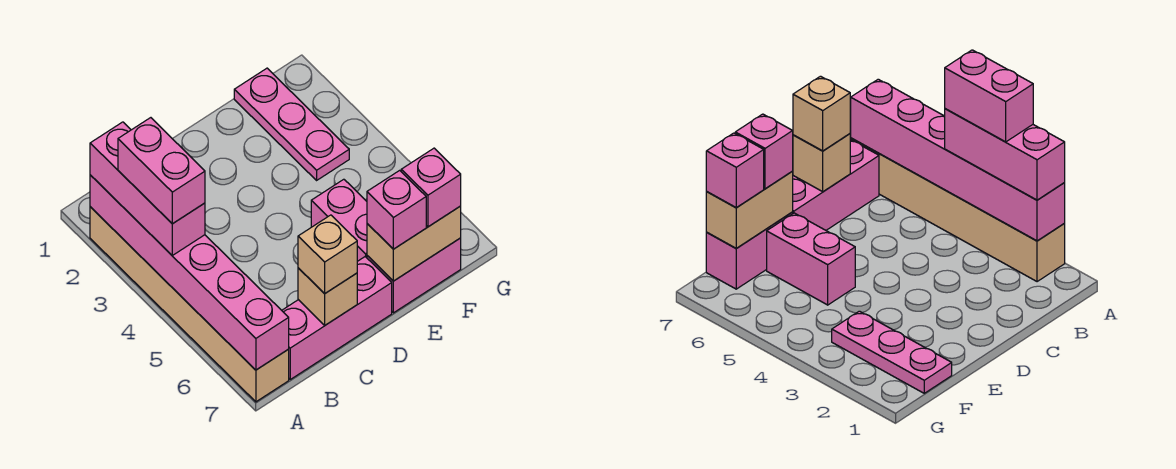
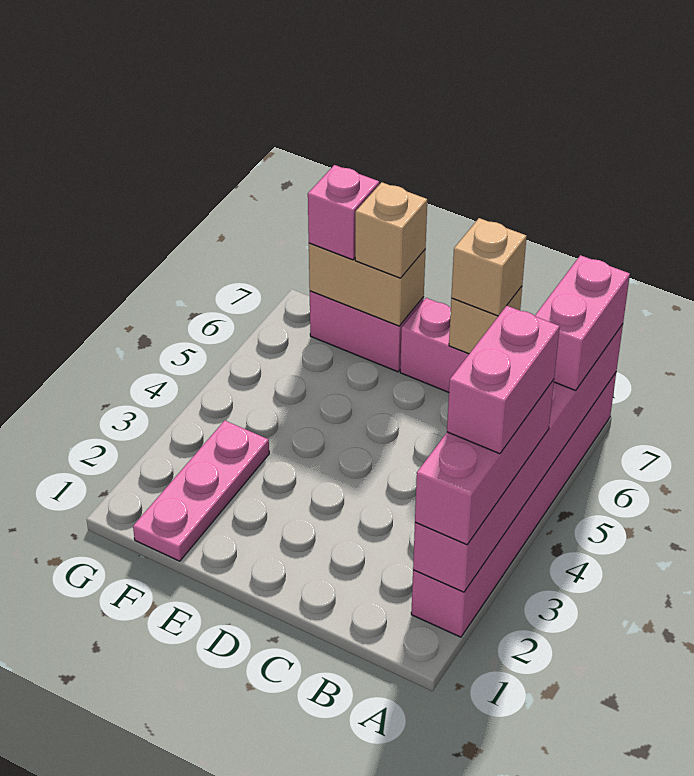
tan brick A2:A7 level 1 -> pink brick A2:A7 level 1
pink brick E5:E6 level 1 -> pink brick A6:A7 level 3
pink brick E7 level 3 -> tan brick E7 level 3

